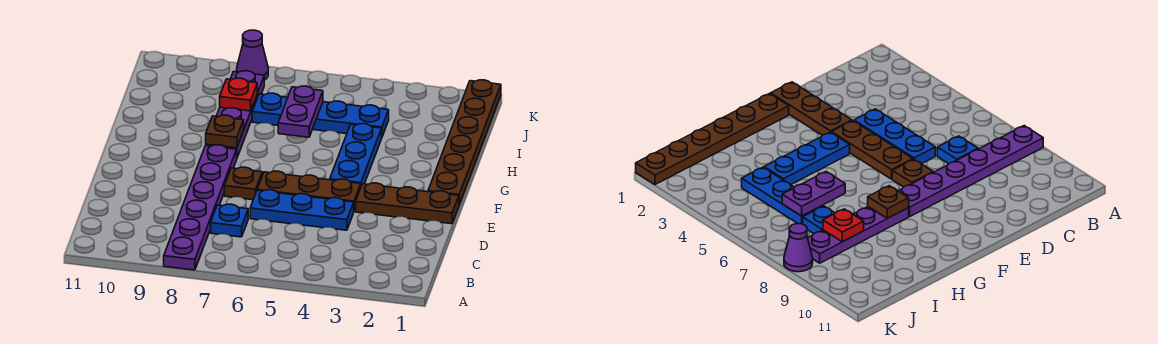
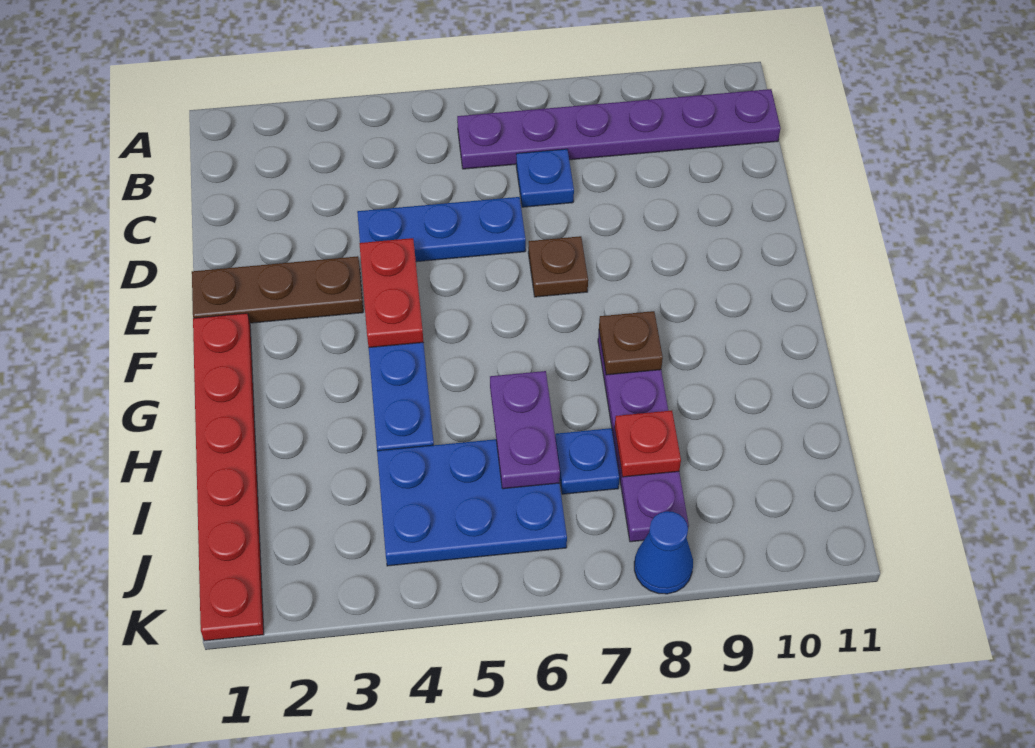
purple plate A8:F8 level 1 -> purple plate B6:B11 level 1
brown plate E4:E6 level 1 -> none
none -> red plate E4:F4 level 2
brown plate F1:K1 level 1 -> red plate F1:K1 level 1
blue plate I4:I6 level 1 -> blue plate I4:J6 level 1
purple cone K8 level 1 -> blue cone K8 level 1

